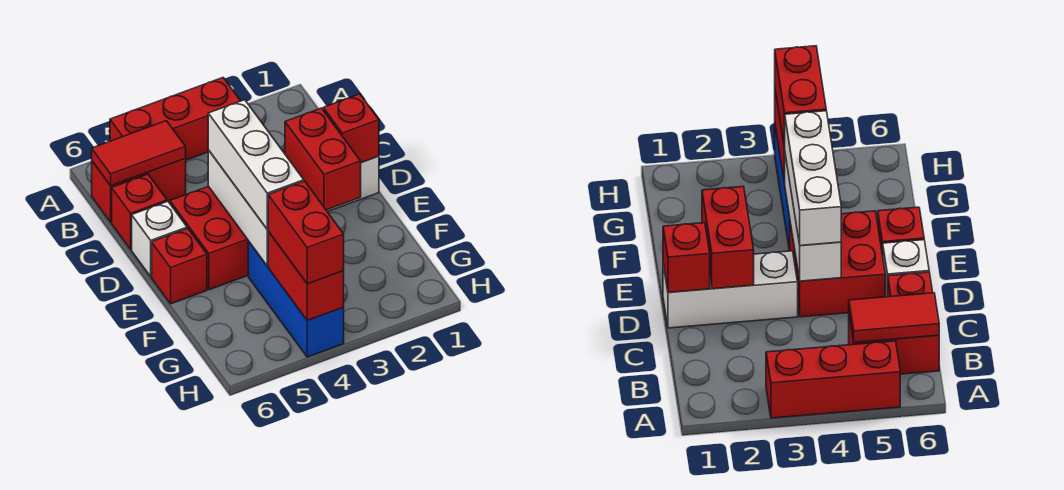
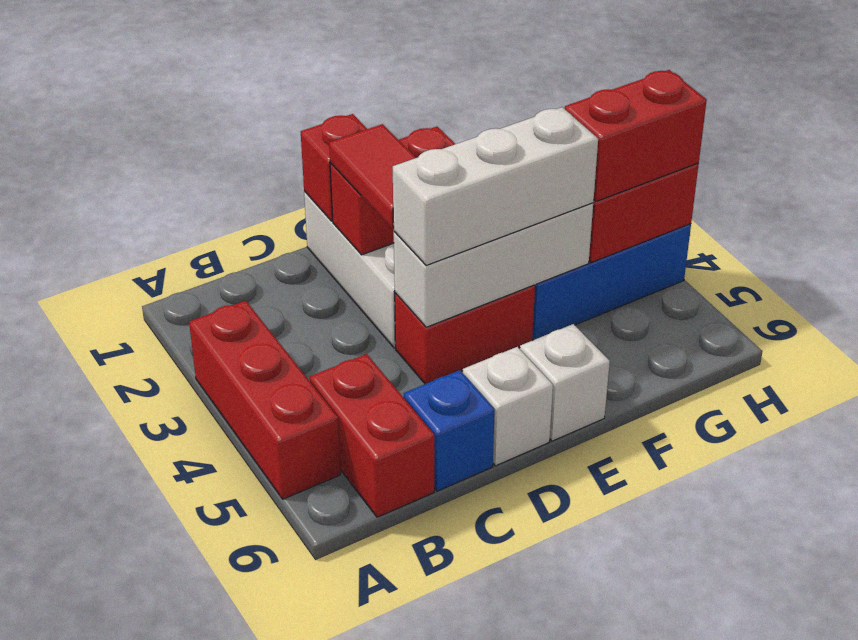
red tile B5:B6 level 2 -> red tile D2:D3 level 3
red brick C6 level 1 -> blue brick C6 level 1
red brick D4:E5 level 1 -> red brick D4:E4 level 1
red brick E6 level 1 -> white brick E6 level 1

